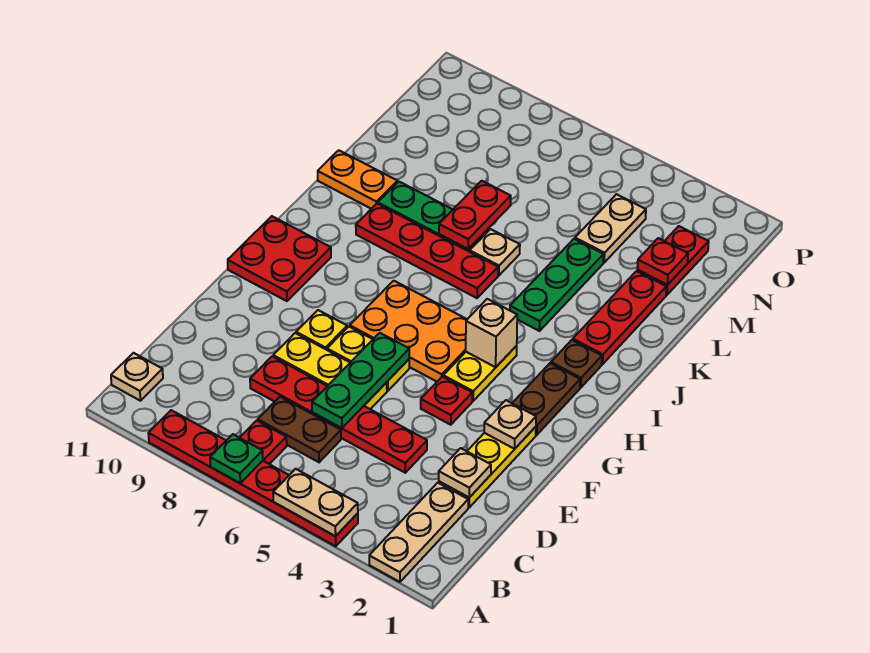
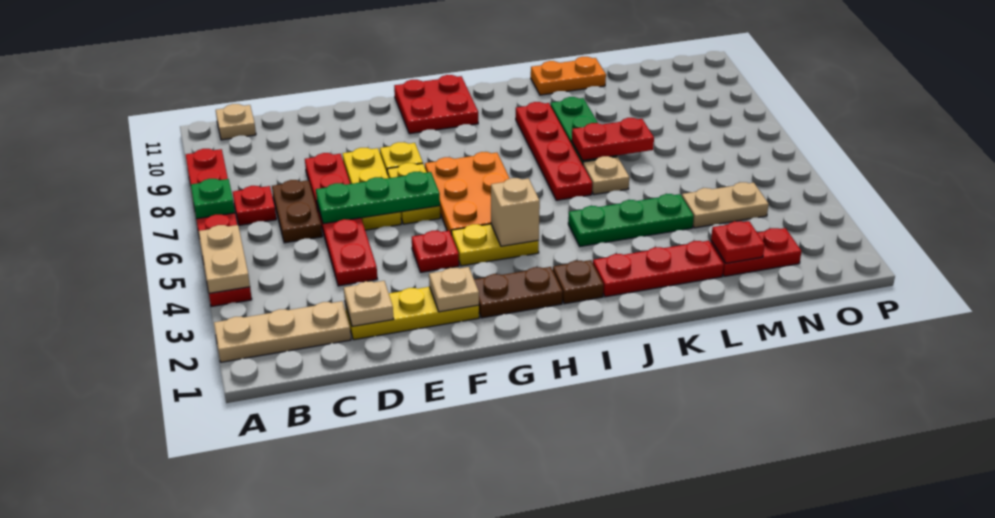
orange plate K10:K11 level 1 -> orange plate K11:L11 level 1

